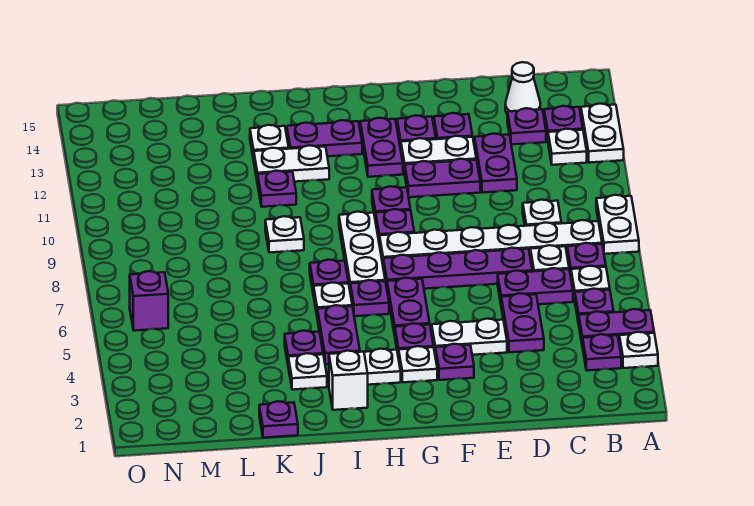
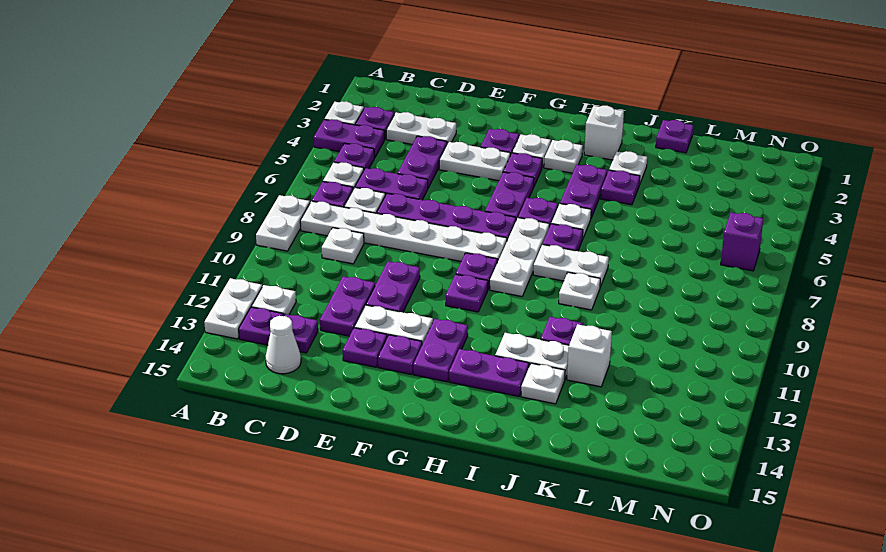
none -> white plate C3:D3 level 1
purple plate E11:F11 level 1 -> purple plate E10:E11 level 1
none -> white plate I8:J8 level 1
none -> white brick K12 level 1

